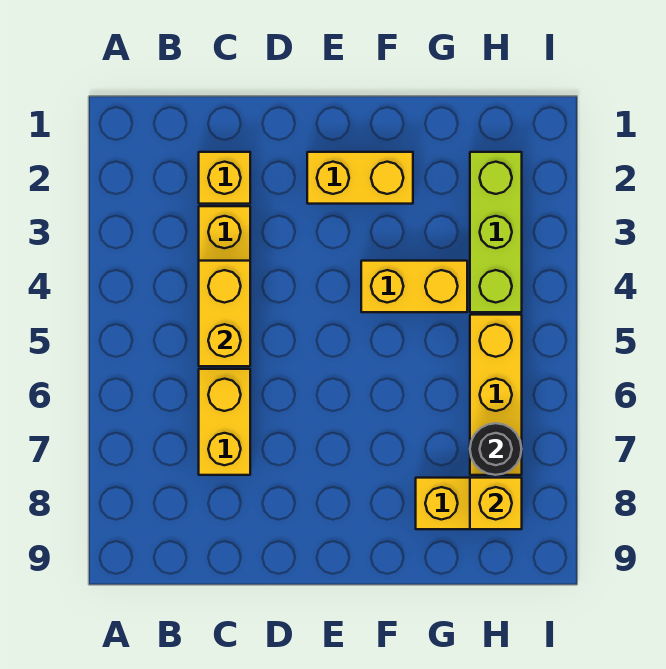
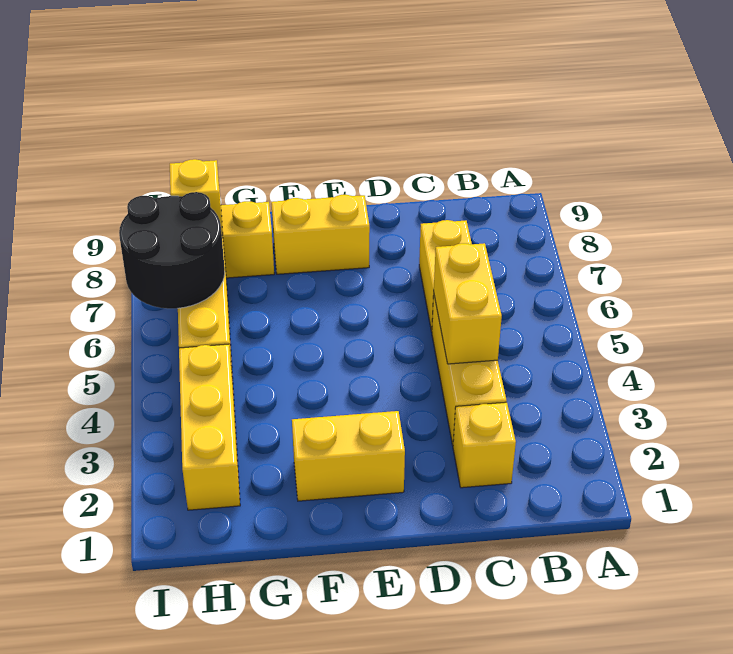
yellow brick F4:G4 level 1 -> yellow brick E8:F8 level 1
lime brick H2:H4 level 1 -> yellow brick H2:H4 level 1
black round brick H7 level 2 -> black round brick H6:I7 level 2

